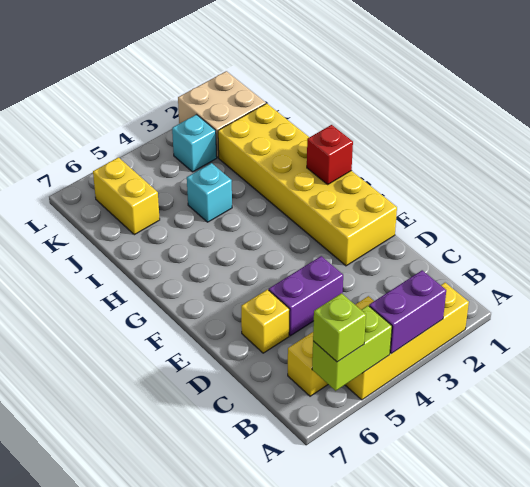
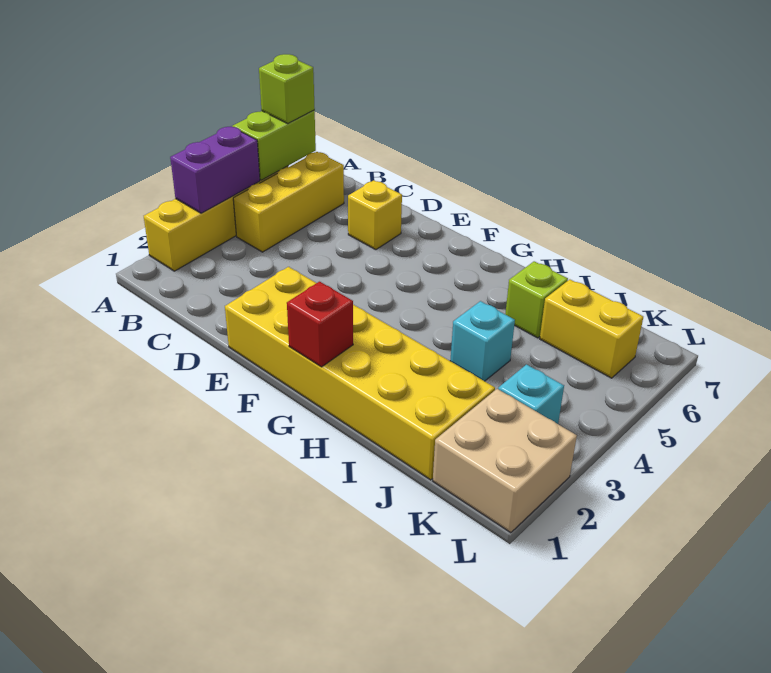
purple brick D4:D5 level 1 -> none
none -> lime brick I6 level 1

